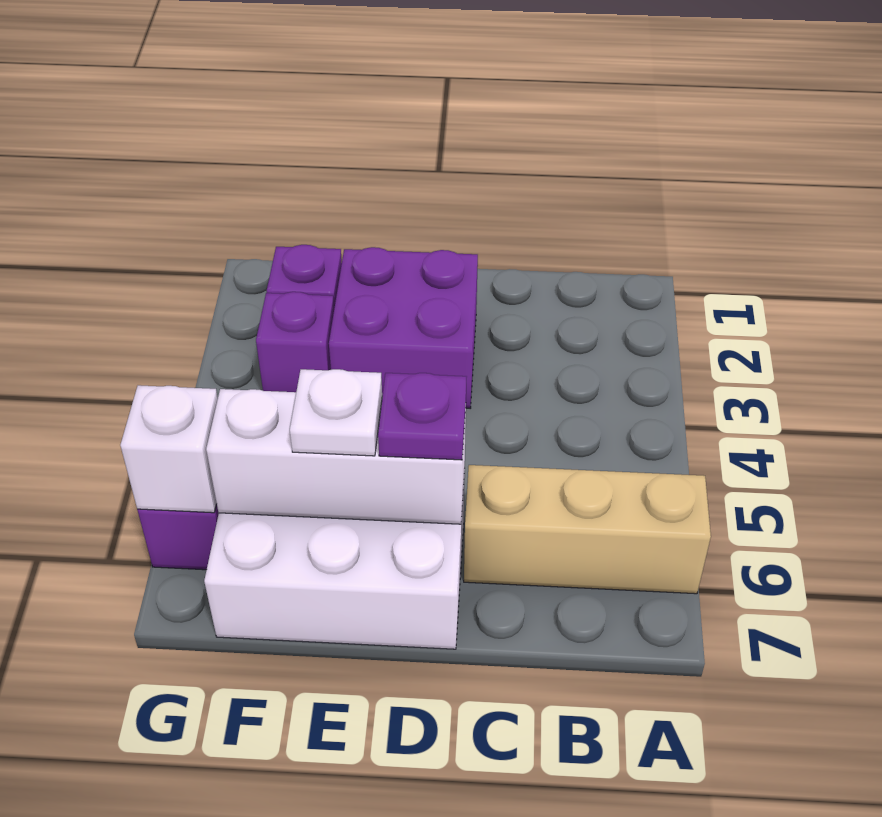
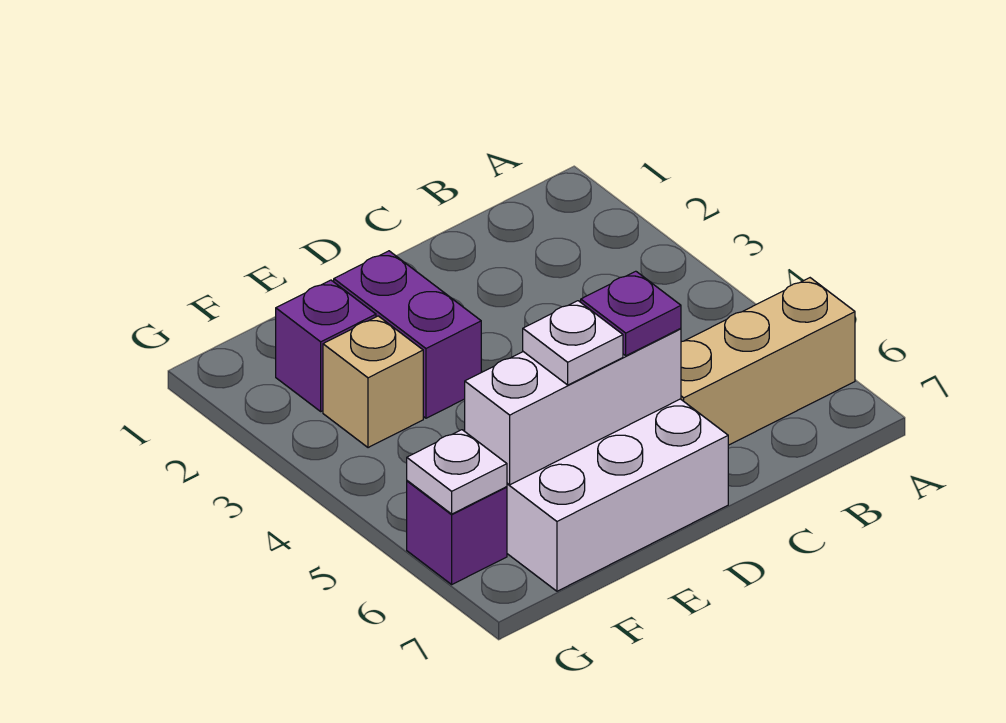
purple brick D2:E3 level 1 -> purple brick E2:E3 level 1
purple brick F3 level 1 -> tan brick F3 level 1
white brick G6 level 2 -> white plate G6 level 2

